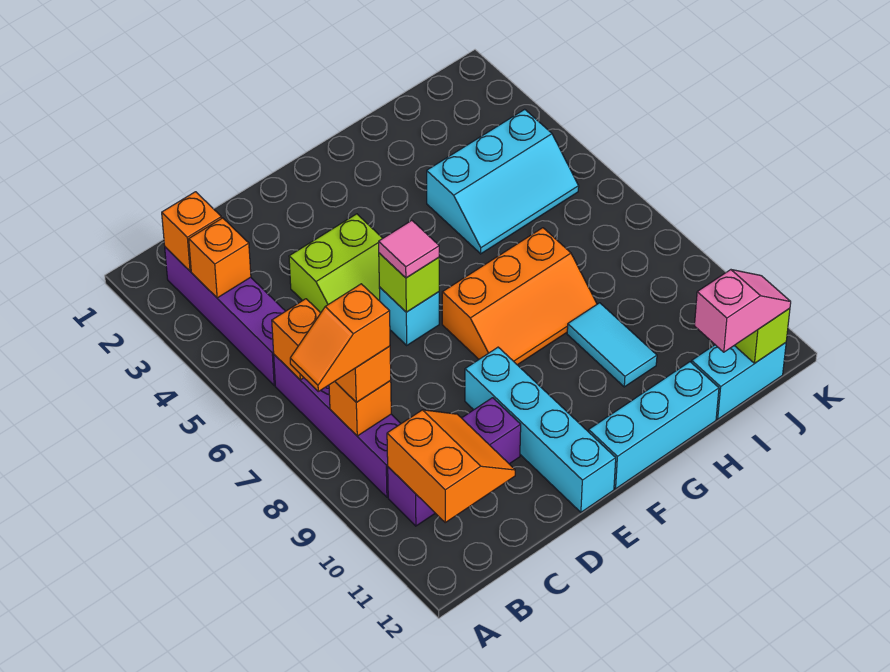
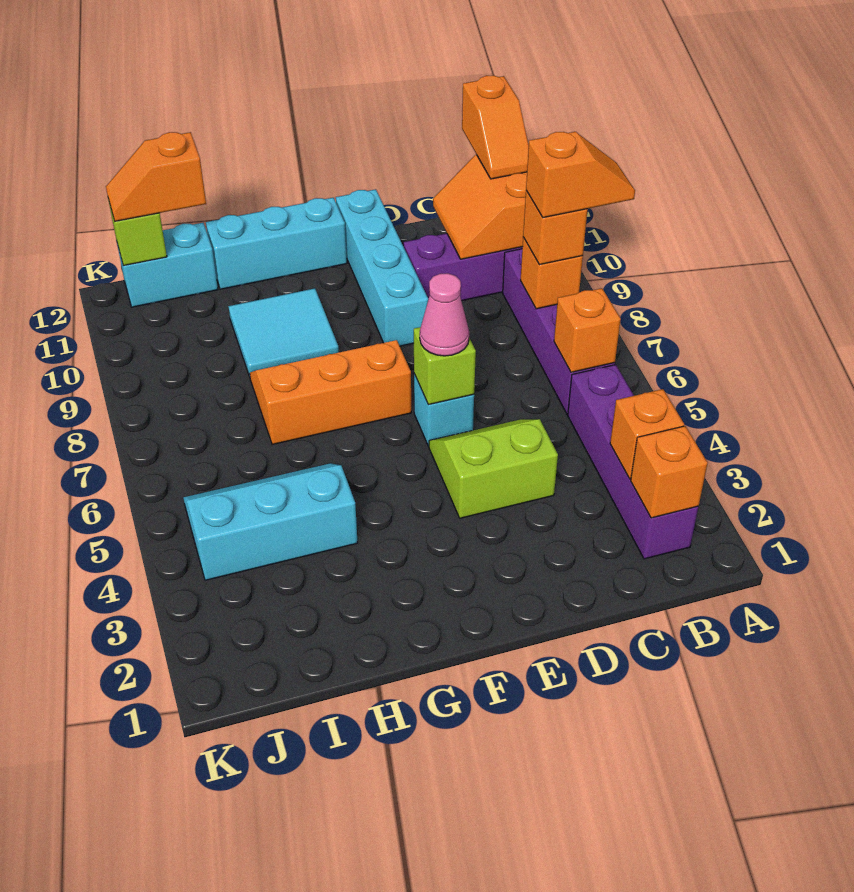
none -> orange slope B11:B12 level 3 top 12
pink tile E6 level 3 -> pink cone E6 level 3
cyan tile H9:H10 level 1 -> cyan tile G9:H10 level 1
pink slope I12:J12 level 3 top I -> orange slope I12:J12 level 3 top I

